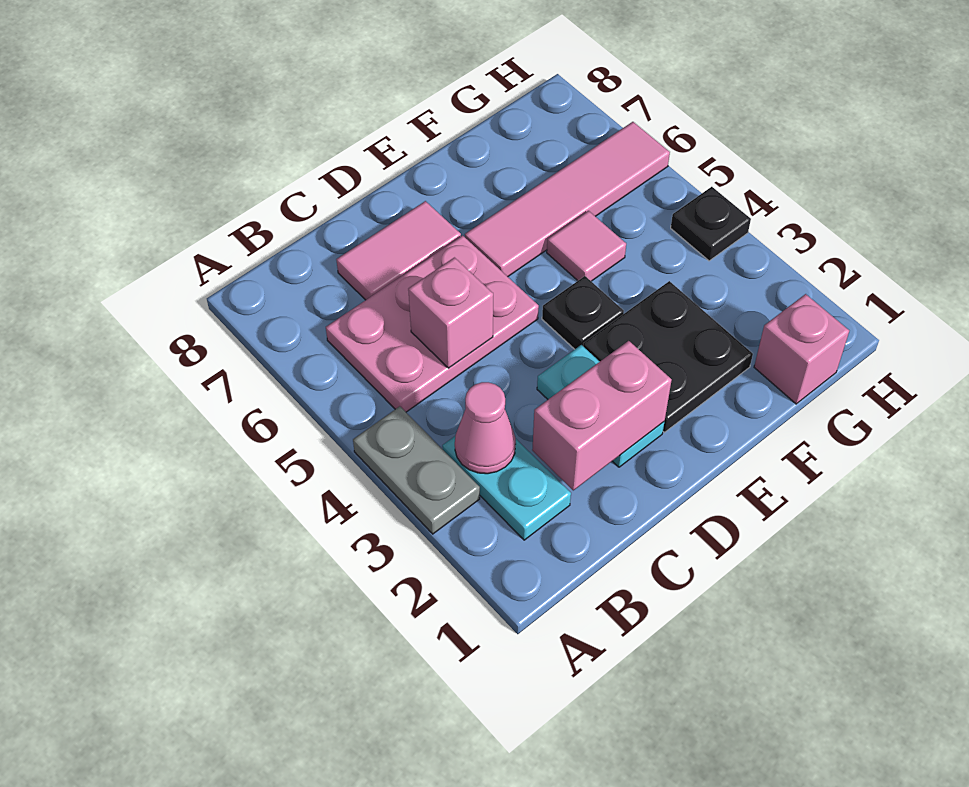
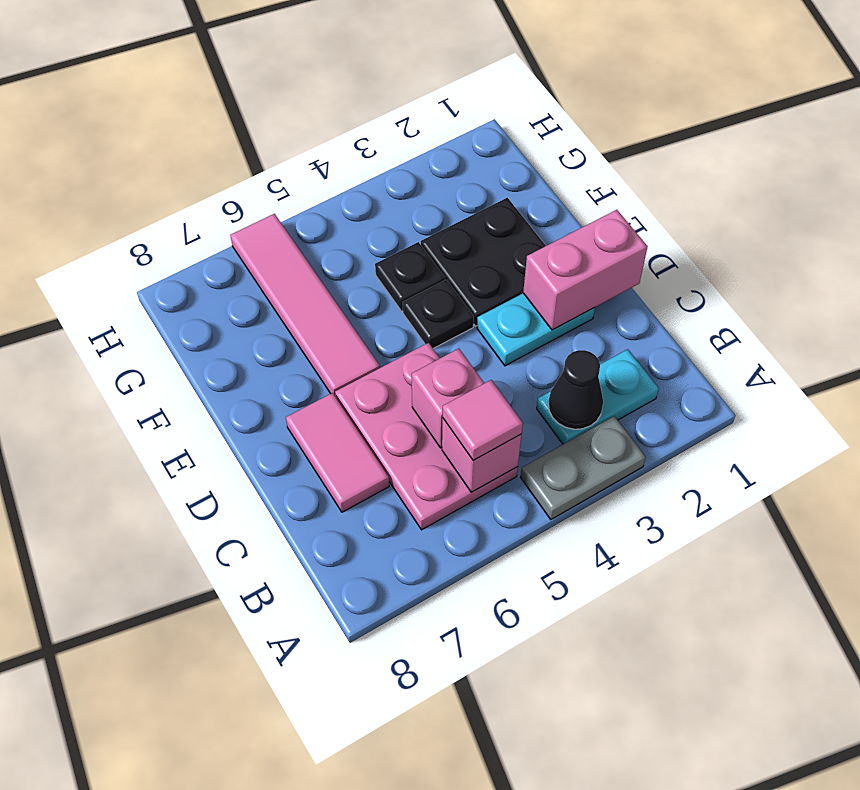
pink cone B3 level 2 -> black cone B3 level 2
pink brick C2:D2 level 2 -> pink brick D1:D2 level 2
pink tile F5 level 1 -> pink tile B5 level 3
pink brick G1 level 1 -> pink brick B5 level 2
black plate H4 level 1 -> black plate F4 level 1

